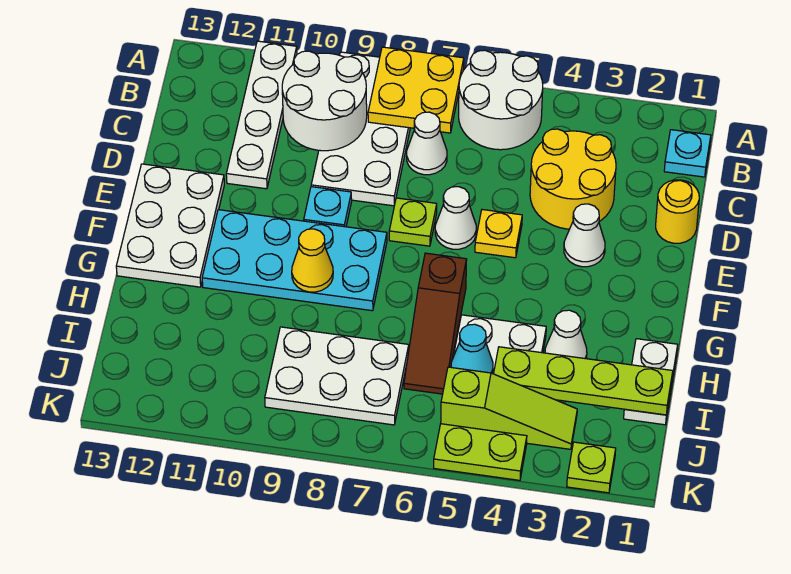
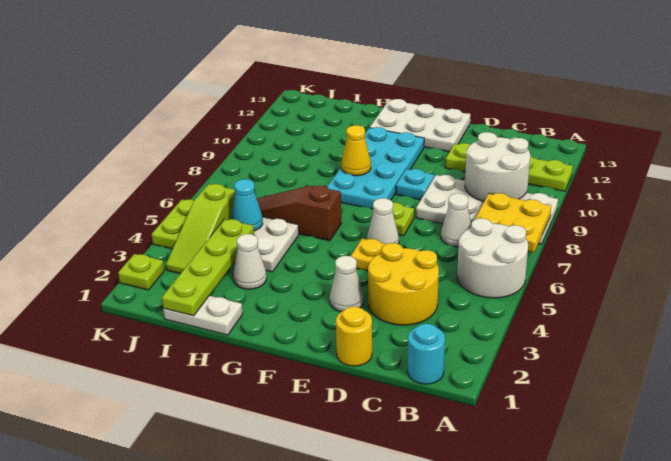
white plate A11:D11 level 1 -> lime plate A11:D11 level 1
cyan plate B1 level 1 -> cyan round brick B1 level 1
white plate I7:J9 level 1 -> none

